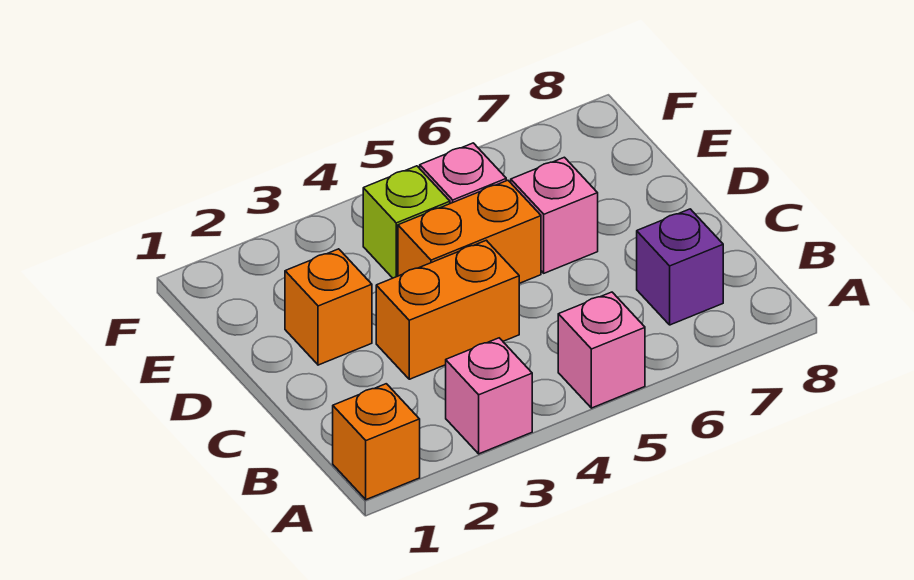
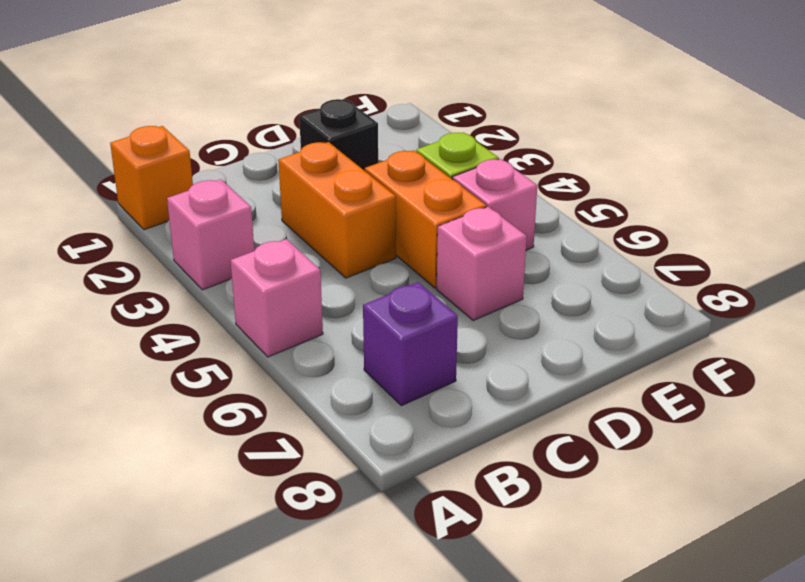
orange brick D2 level 1 -> black brick D2 level 1

